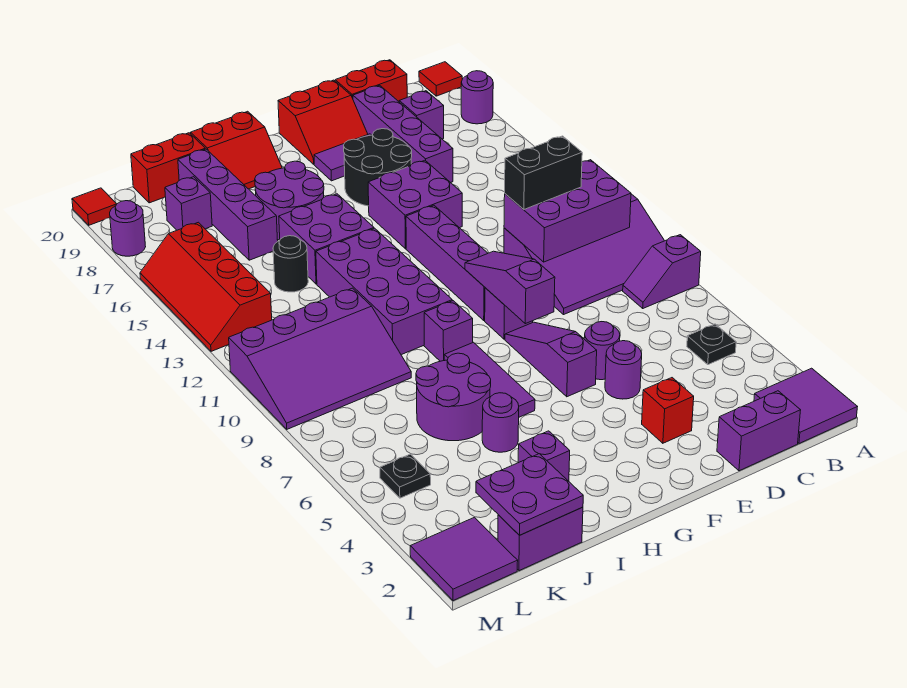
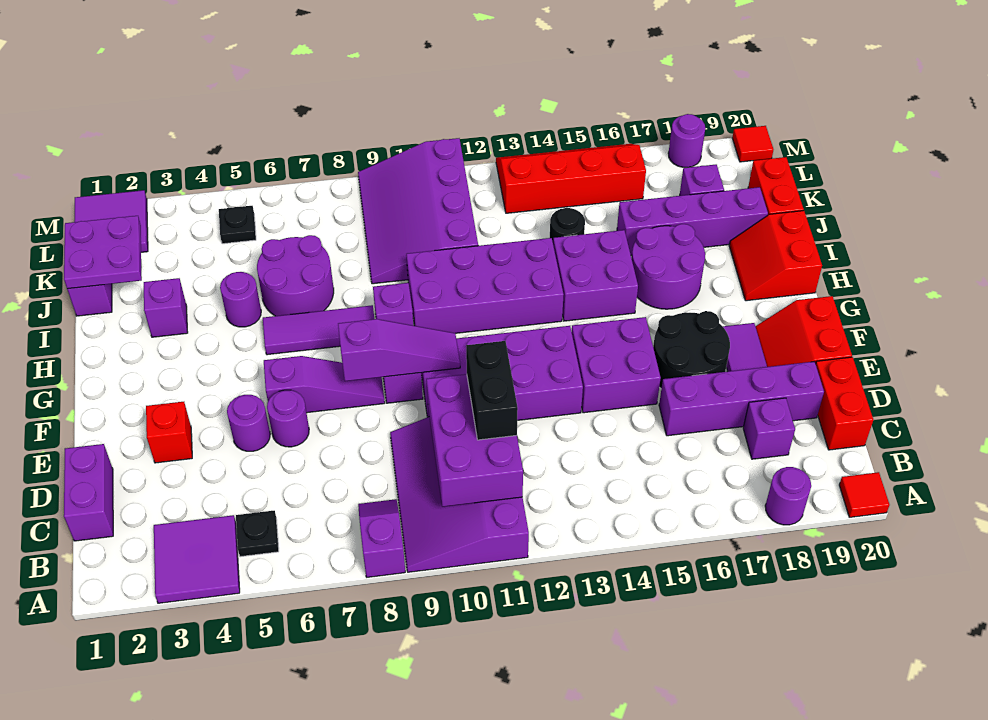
purple tile A1:B2 level 1 -> purple tile A3:B4 level 1
purple brick F10:F13 level 1 -> purple brick E10:F13 level 1

